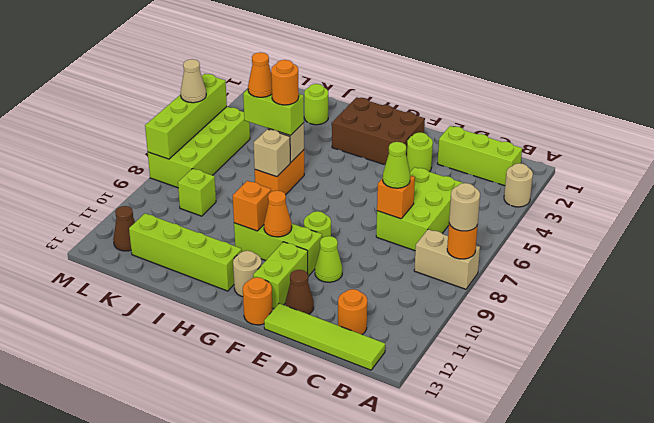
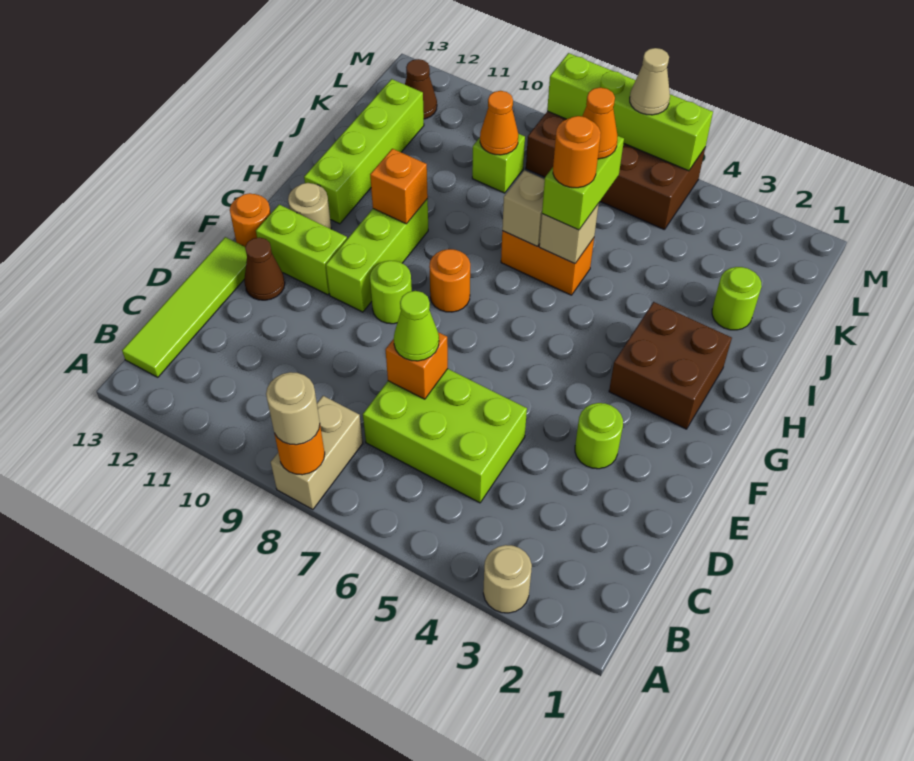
lime brick B2:D2 level 1 -> none
orange round brick C12 level 1 -> orange round brick G8 level 1
lime cone E10 level 1 -> none
brown brick F2:H3 level 1 -> brown brick G2:H3 level 1
orange cone G10 level 2 -> orange cone K9 level 2
lime brick L5:M8 level 1 -> brown brick L5:M8 level 1

